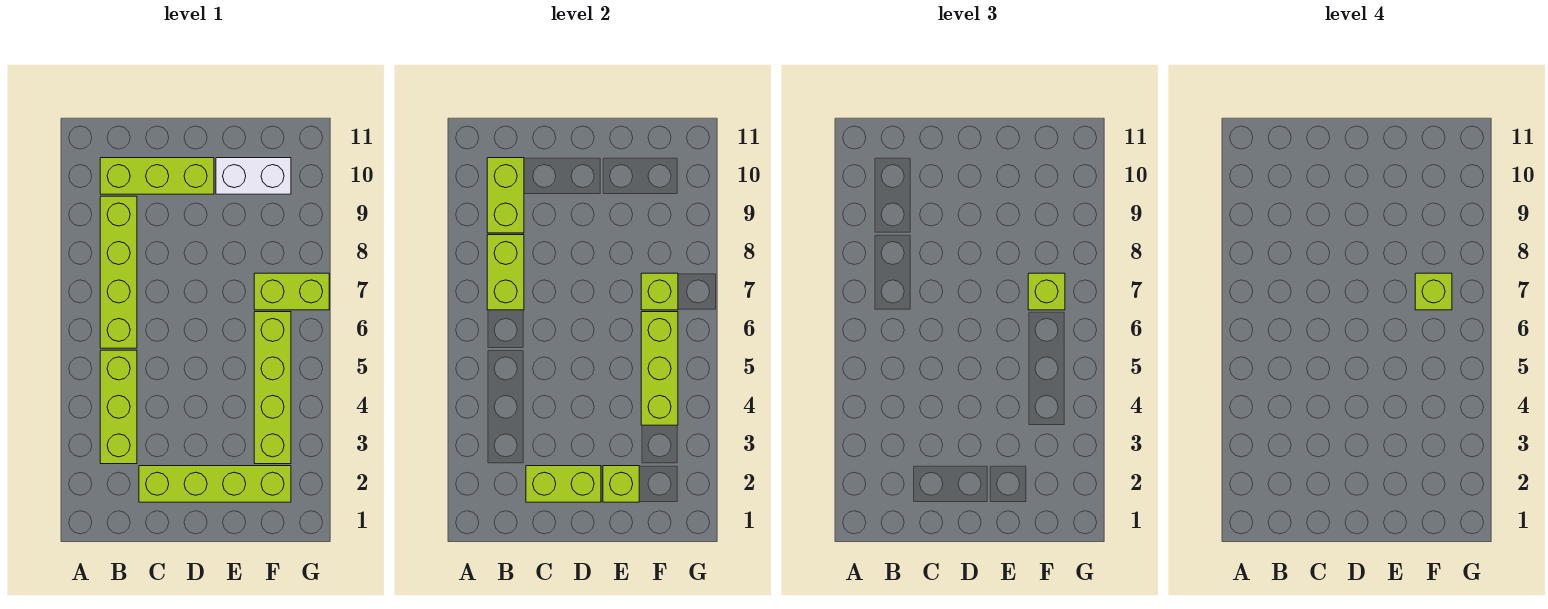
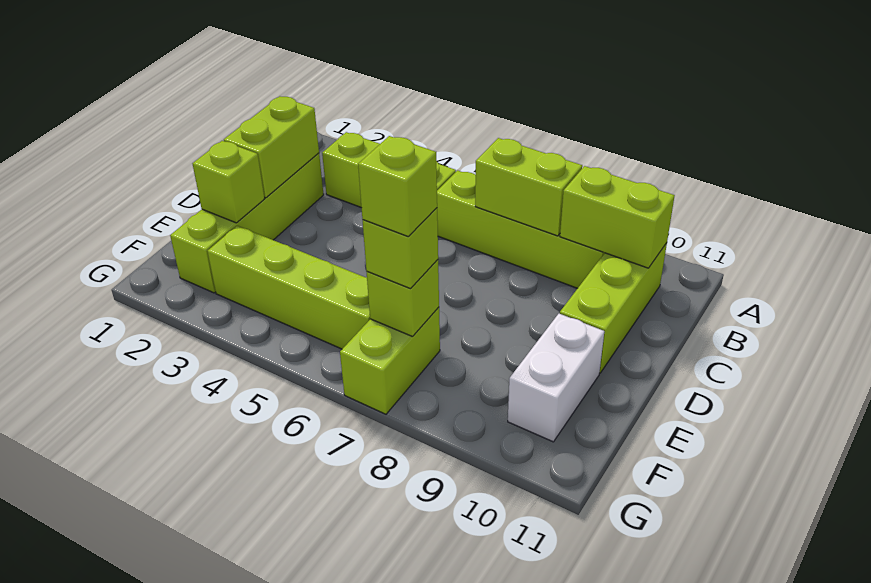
lime brick F4:F6 level 2 -> none

